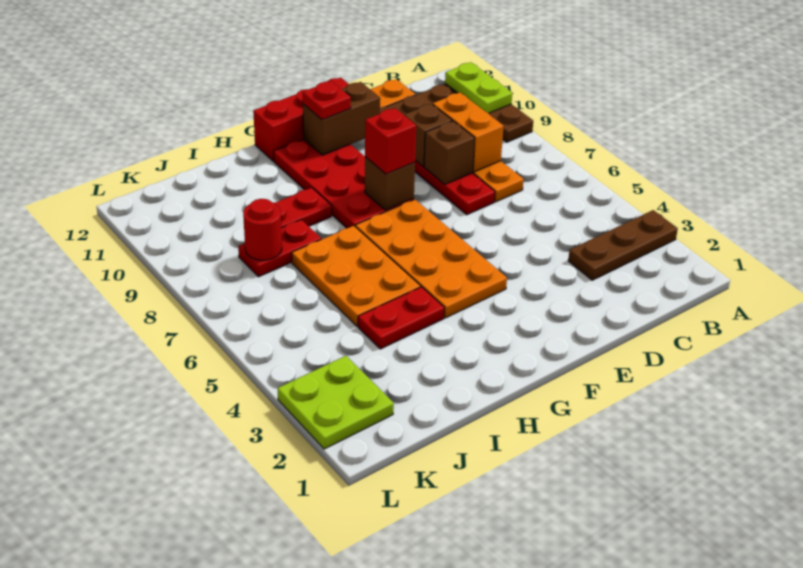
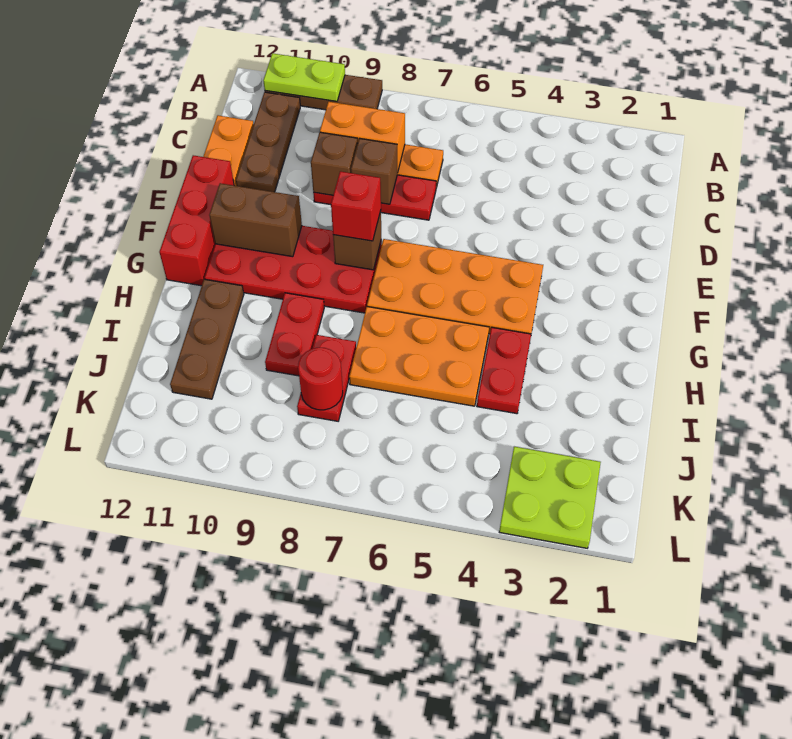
brown plate A3:C3 level 1 -> brown plate H11:J11 level 1
brown brick E11:F11 level 2 -> brown brick F10:F11 level 2
red plate F11 level 3 -> none

